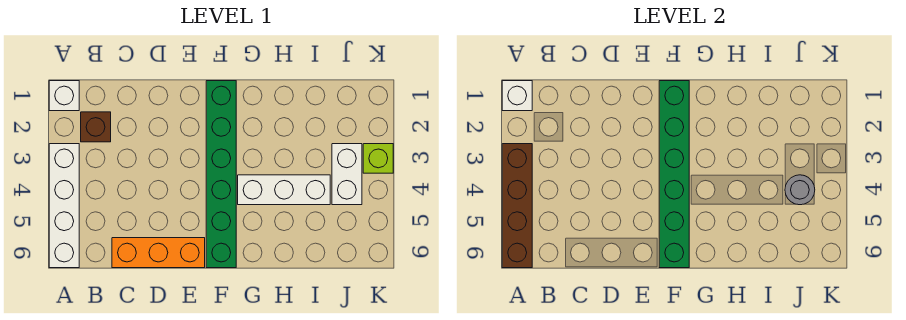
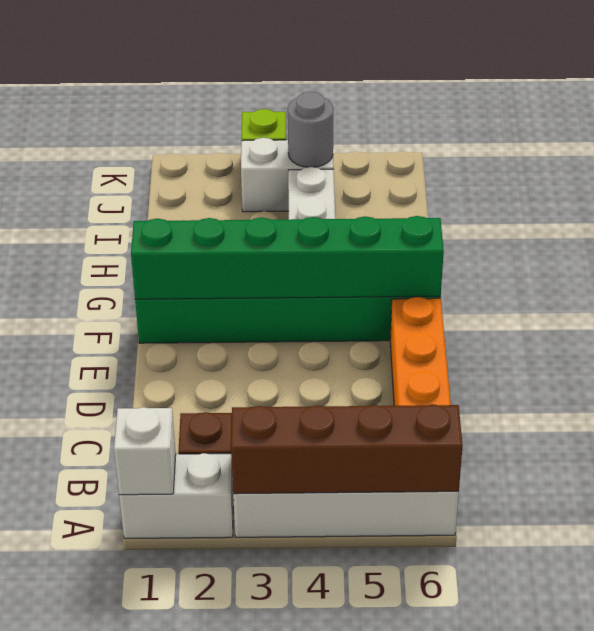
white brick A1 level 1 -> white brick A1:A2 level 1

